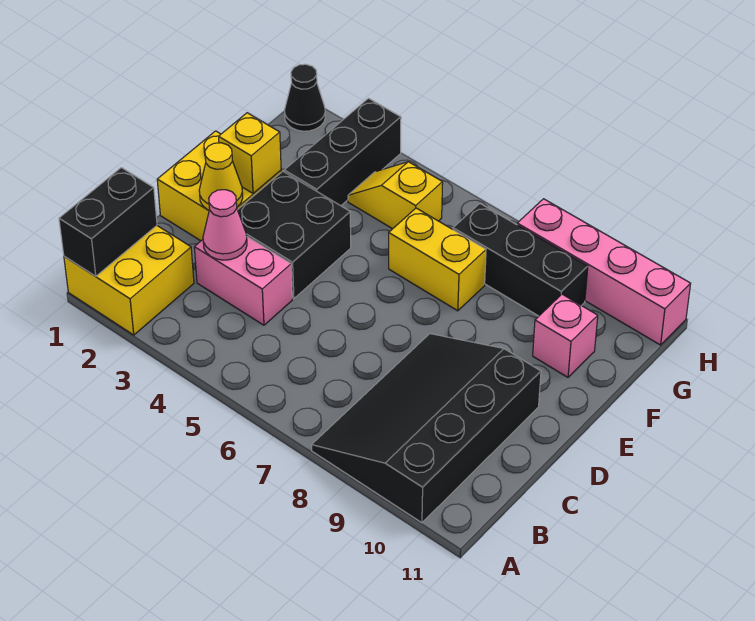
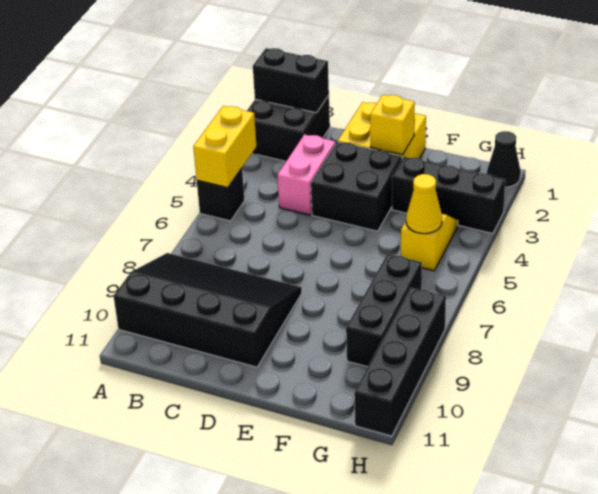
yellow brick A1:B2 level 1 -> black brick A1:B2 level 1
none -> black brick A5 level 1
pink cone C3 level 2 -> none
yellow cone D2 level 2 -> yellow cone G5 level 2
yellow brick F6:F7 level 1 -> yellow brick A4:A5 level 2
pink brick F10 level 1 -> none
pink brick H8:H11 level 1 -> black brick H8:H11 level 1

